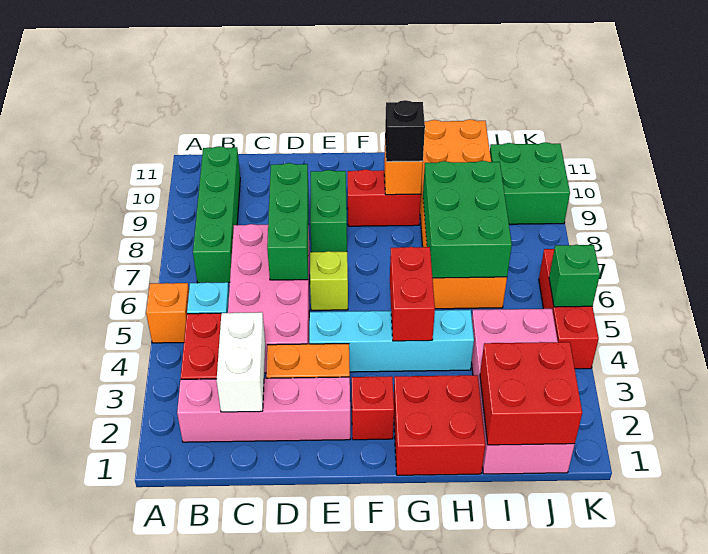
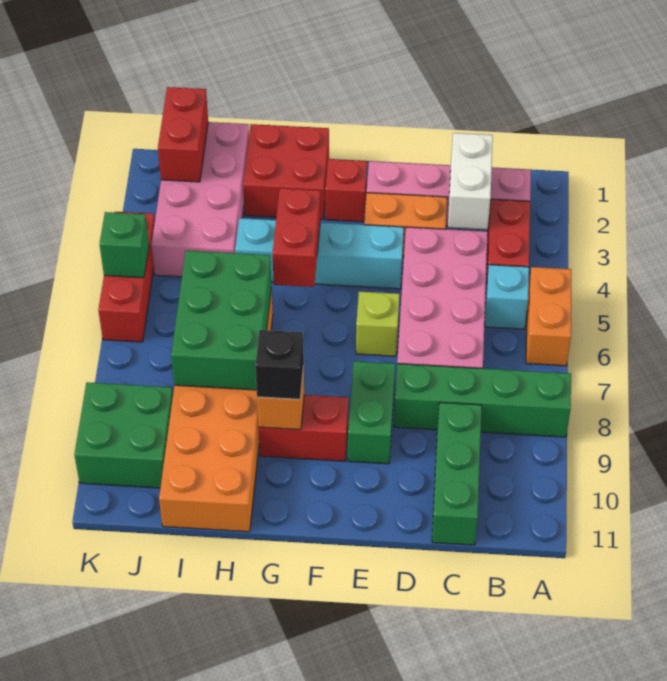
orange brick A5 level 1 -> orange brick A5:A6 level 1
green brick B7:B10 level 1 -> green brick A8:D8 level 1
green brick D6:D8 level 2 -> green brick C9:C11 level 1
red brick I1:J2 level 2 -> red brick J1:J2 level 2

